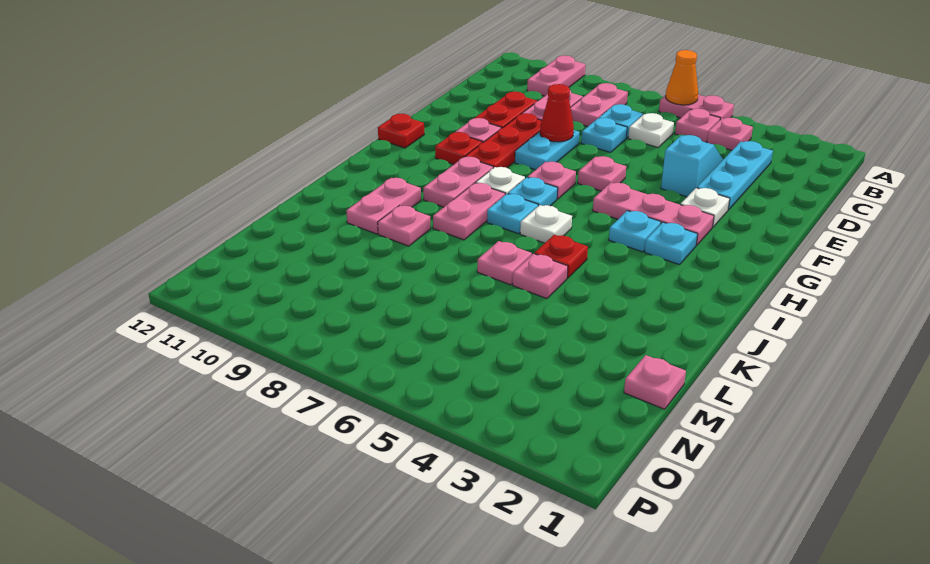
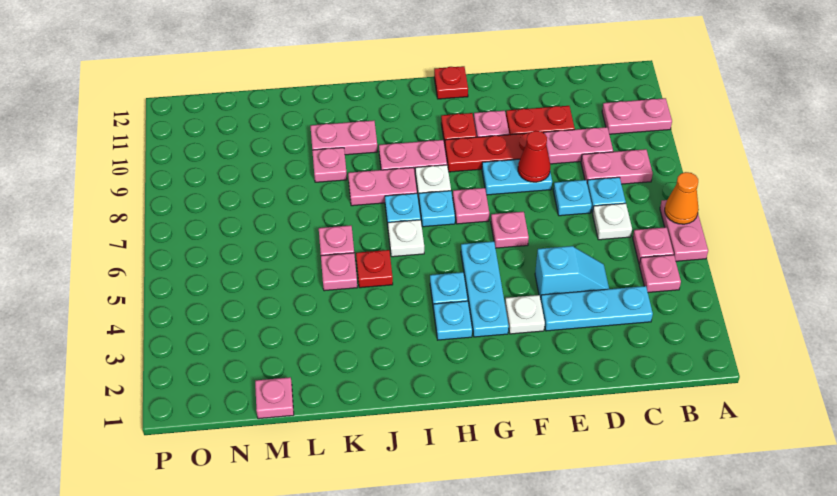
pink plate G3:G5 level 1 -> cyan plate G3:G5 level 1

